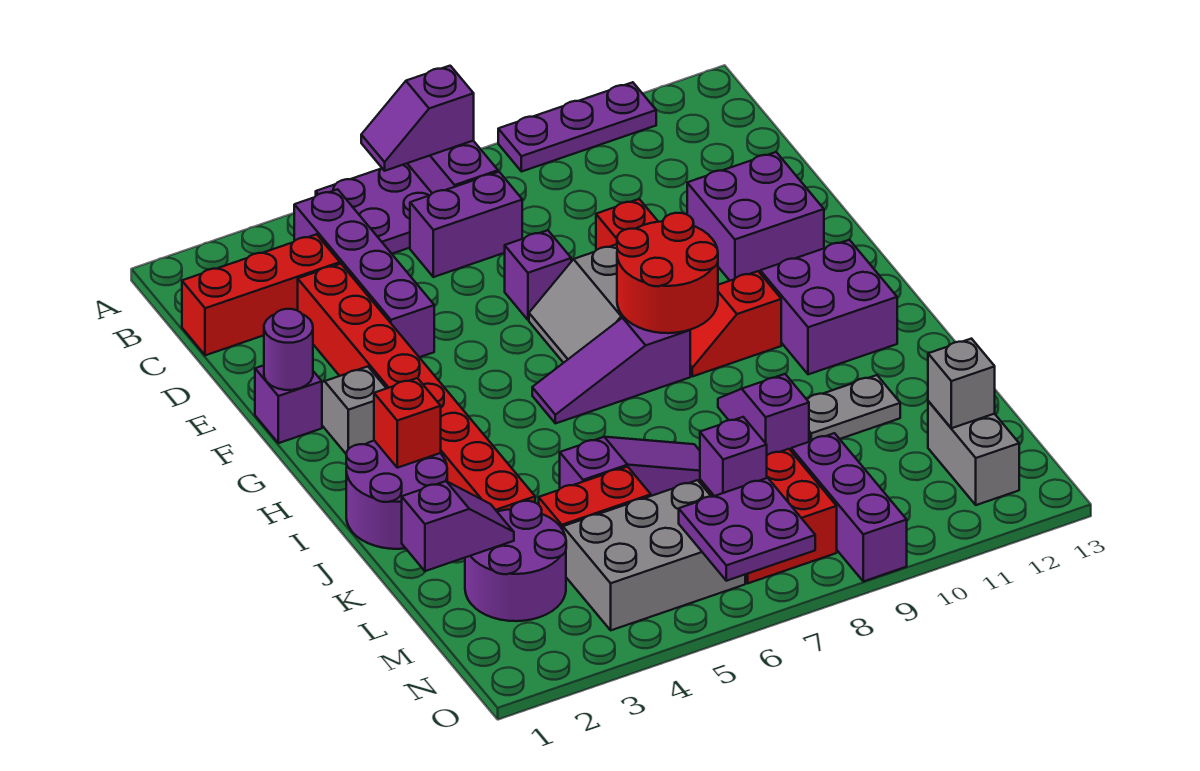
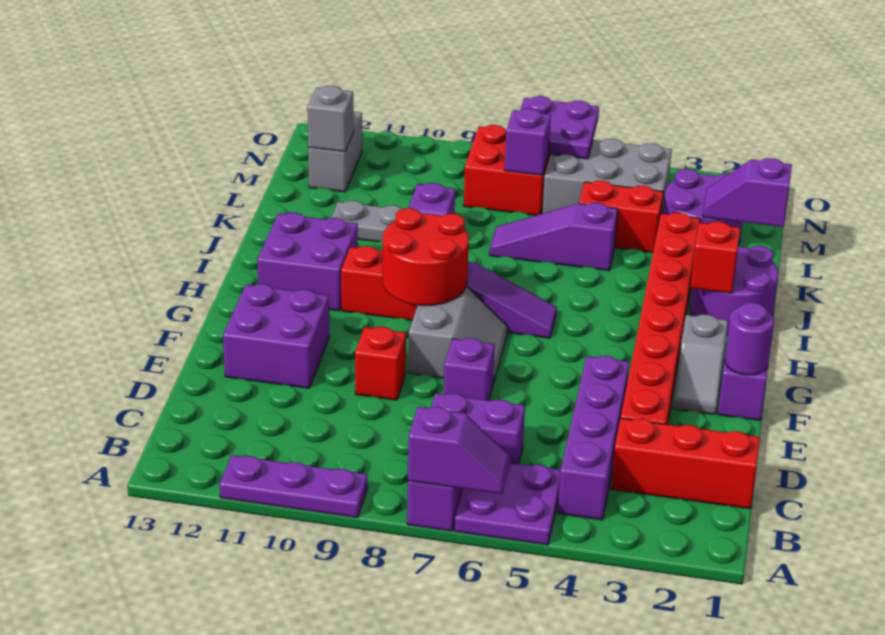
purple brick M9:O9 level 1 -> none

